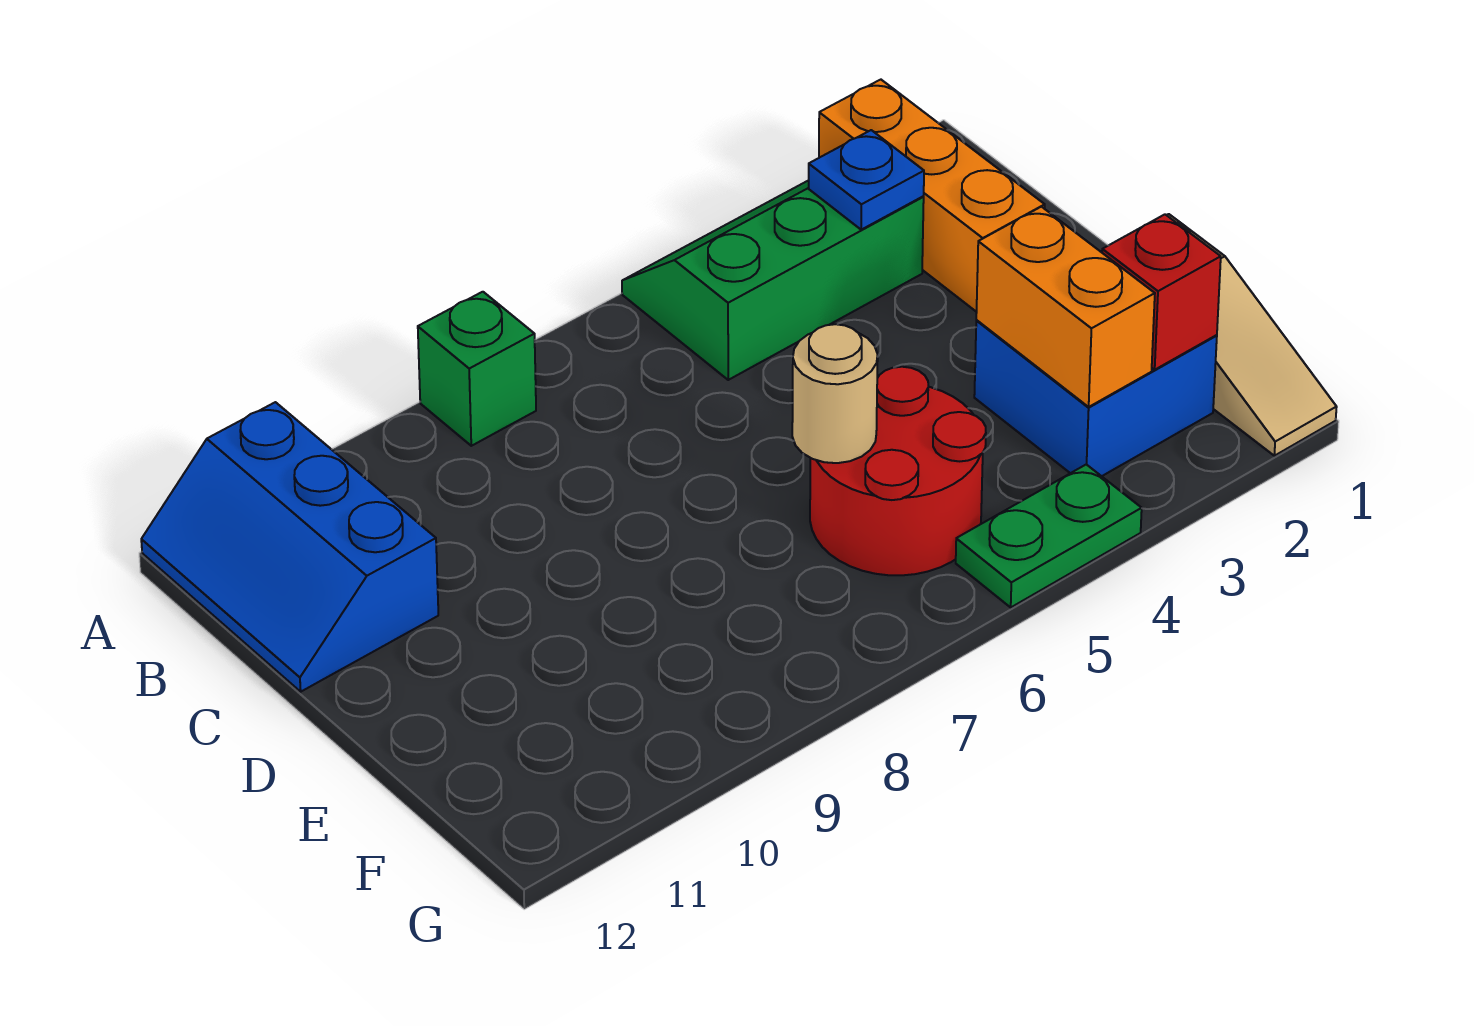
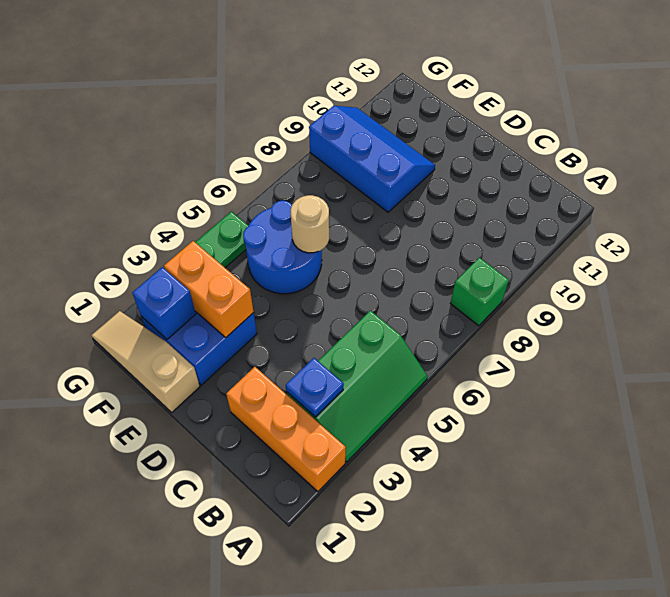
blue slope A11:C12 level 1 top 11 -> blue slope E9:G10 level 1 top 9
red round brick E5:F6 level 1 -> blue round brick E5:F6 level 1
red brick F2 level 2 -> blue brick F2 level 2

